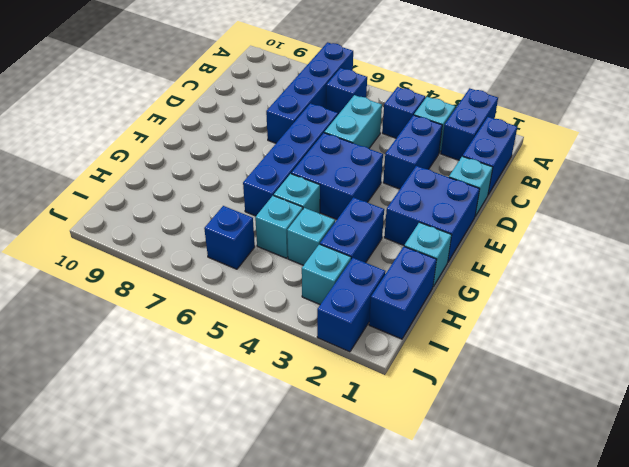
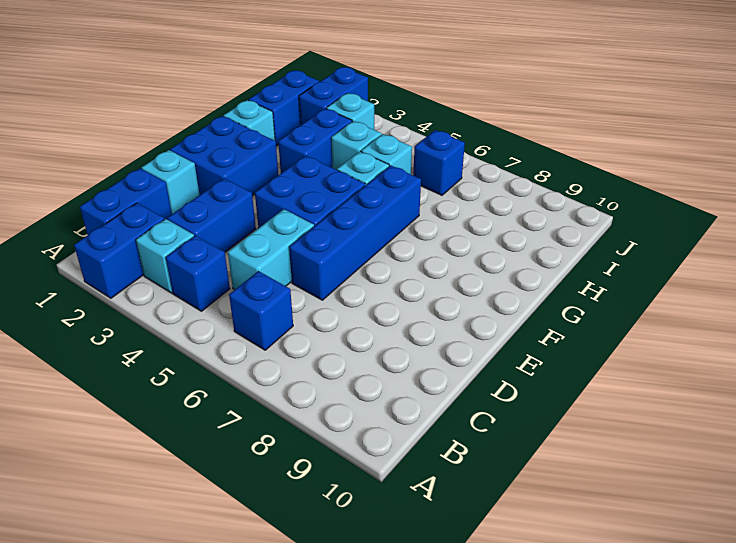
blue brick A7:D7 level 1 -> none

